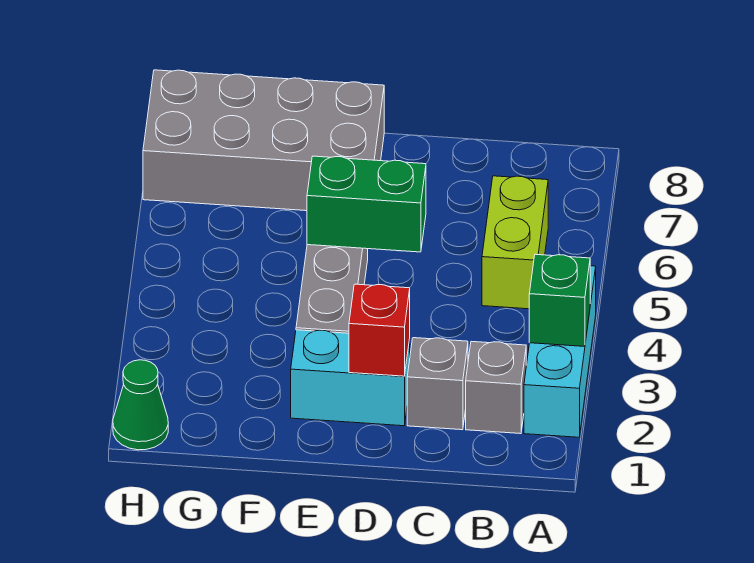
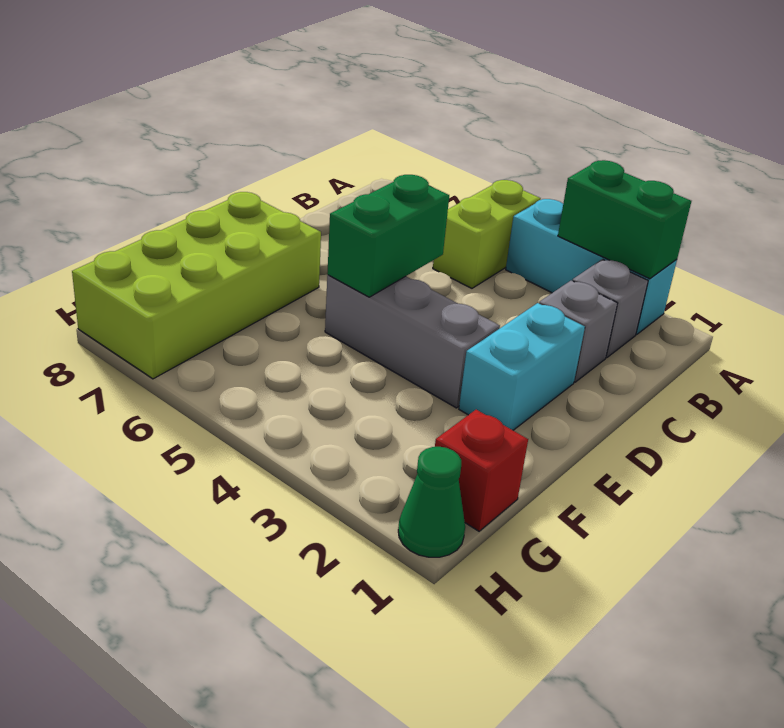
green brick A3 level 2 -> green brick A2:A3 level 2
lime brick B5:B6 level 1 -> lime brick A5:B5 level 1
red brick D2 level 2 -> red brick G1 level 1
grey brick E7:H8 level 1 -> lime brick E7:H8 level 1

